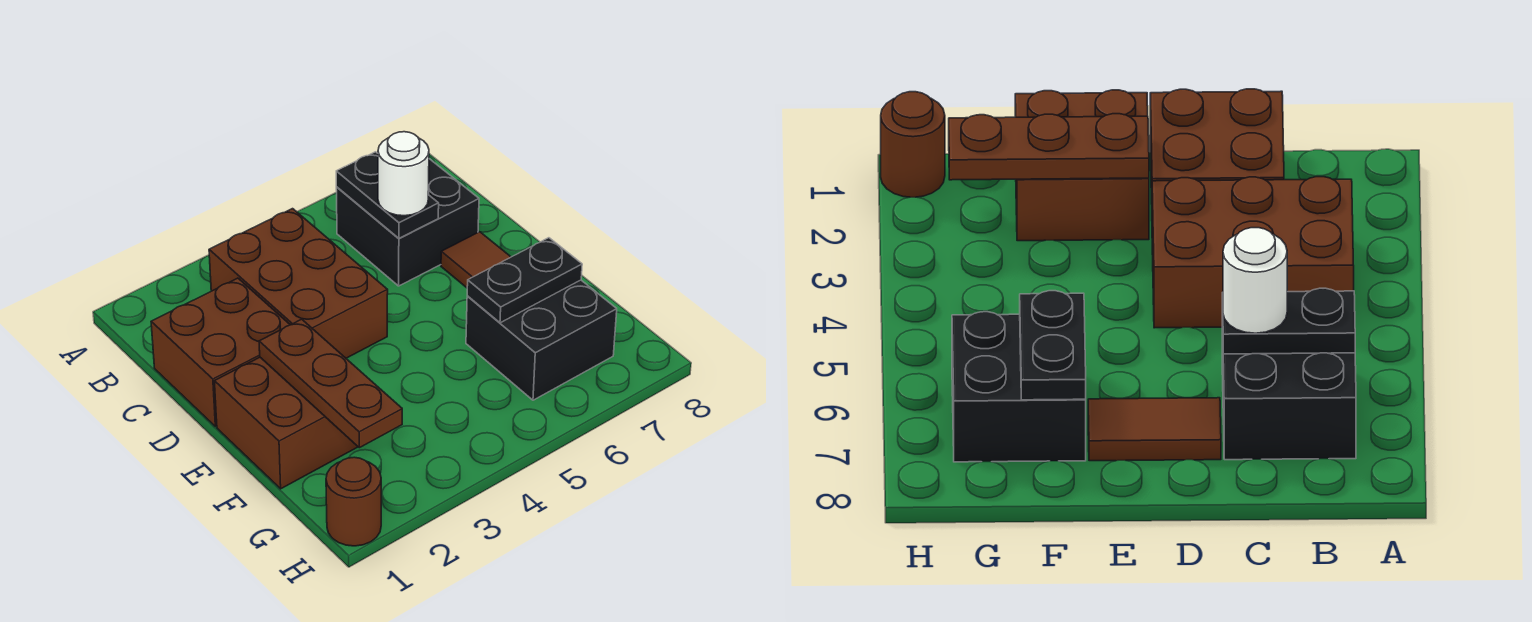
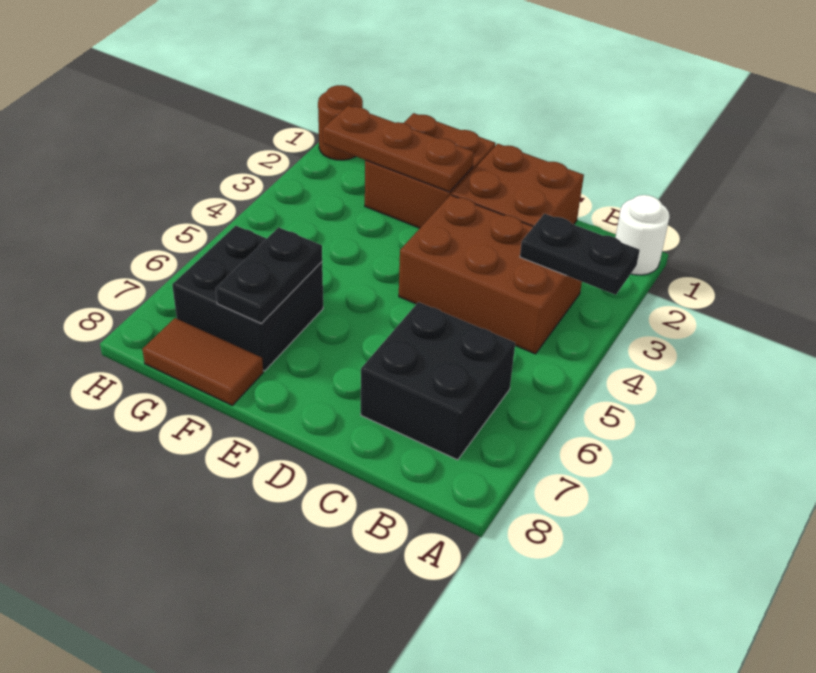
black plate B6:C6 level 2 -> black plate A3:B3 level 2
white round brick C6 level 3 -> white round brick A1 level 1
brown tile D7:E7 level 1 -> brown tile F8:G8 level 1

